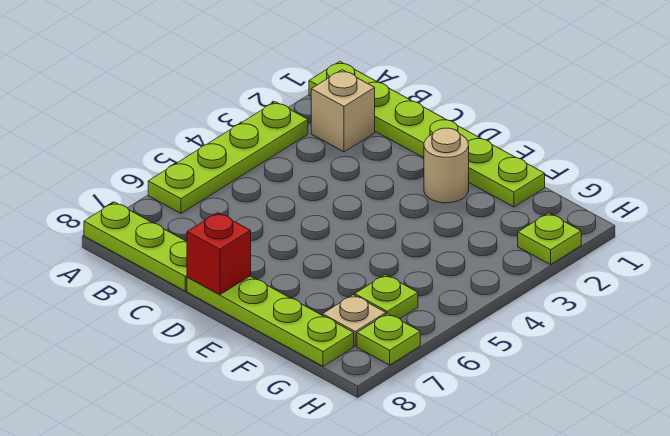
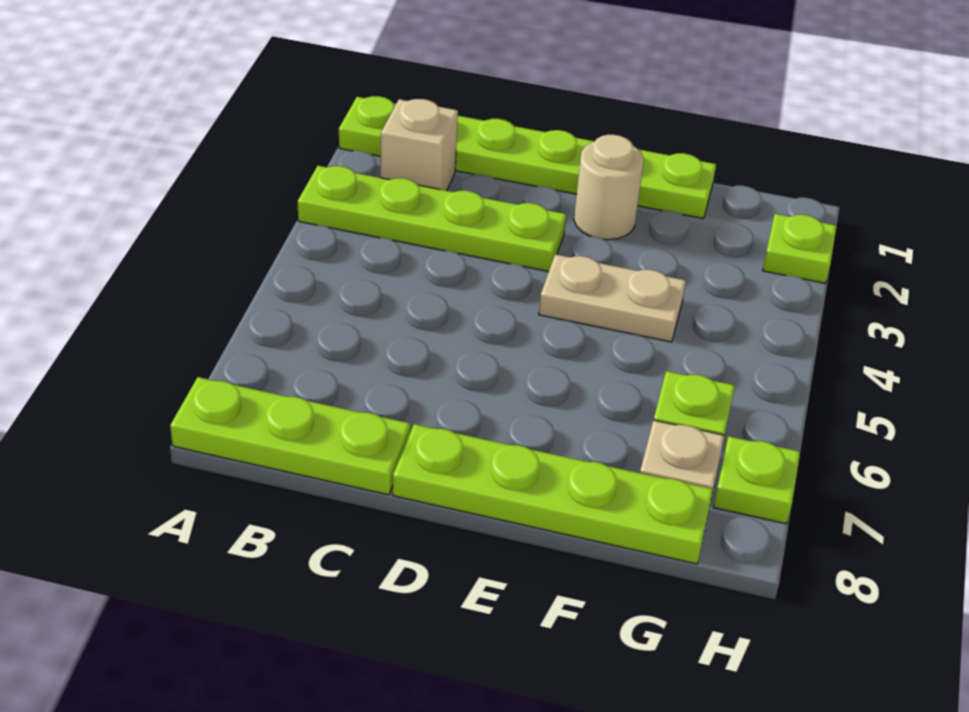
lime plate A3:A6 level 1 -> lime plate A3:D3 level 1
red brick D8 level 2 -> none
none -> tan plate E4:F4 level 1

